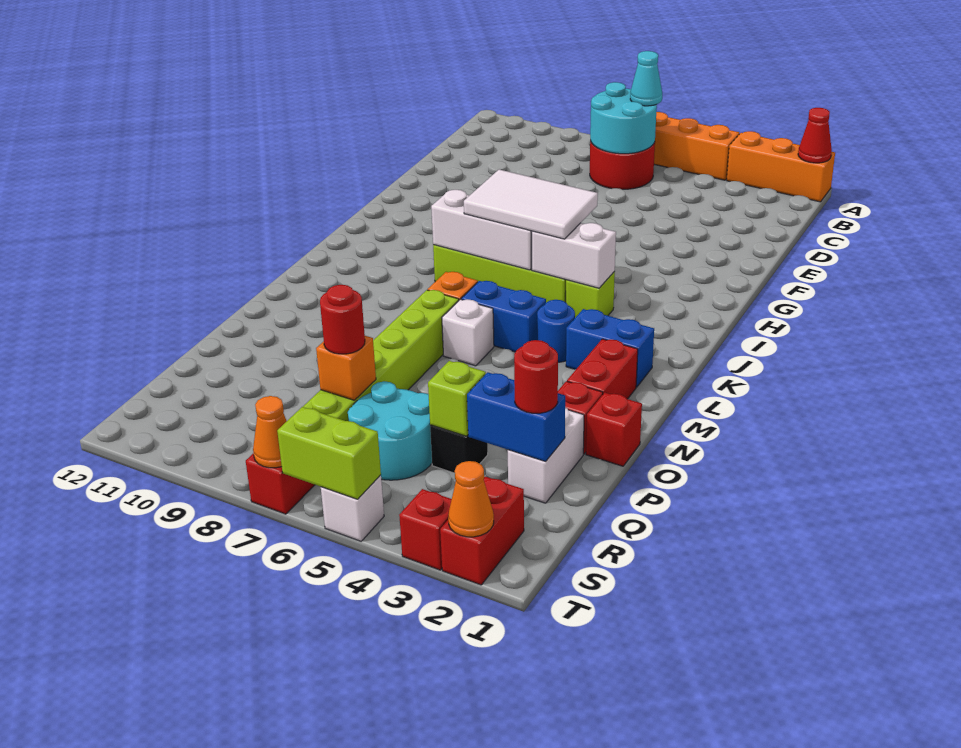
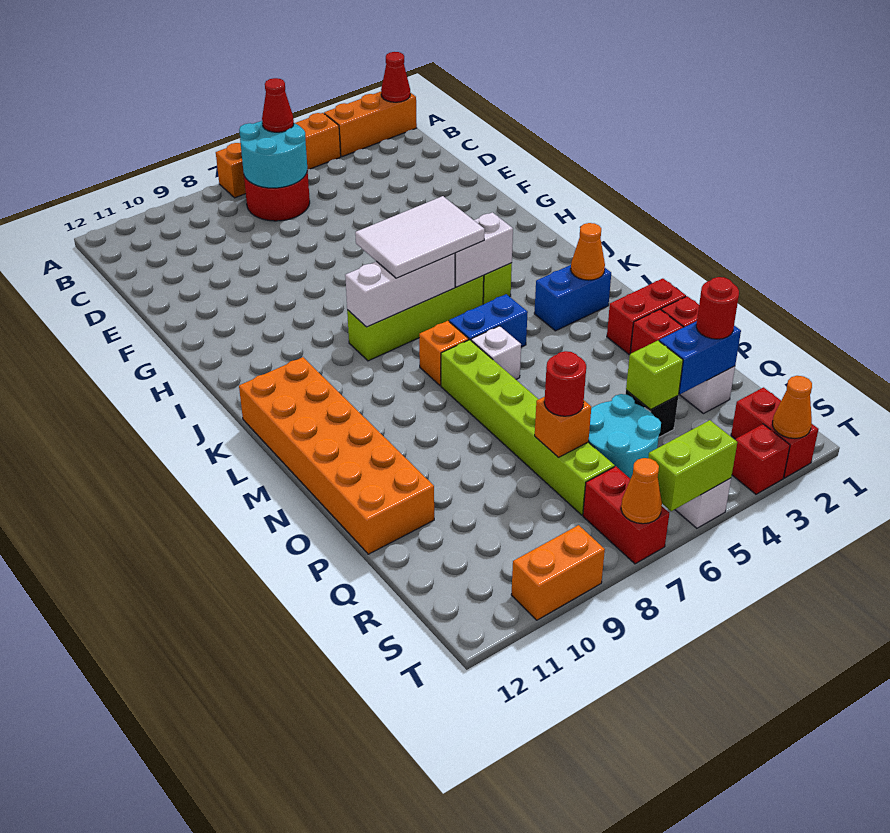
cyan cone B6 level 3 -> red cone B6 level 3
none -> orange brick K11:P12 level 1
none -> orange cone L2 level 2
blue round brick L4 level 1 -> none
red brick M2:N2 level 1 -> red brick N1:N2 level 1
none -> orange brick T9:T10 level 1

